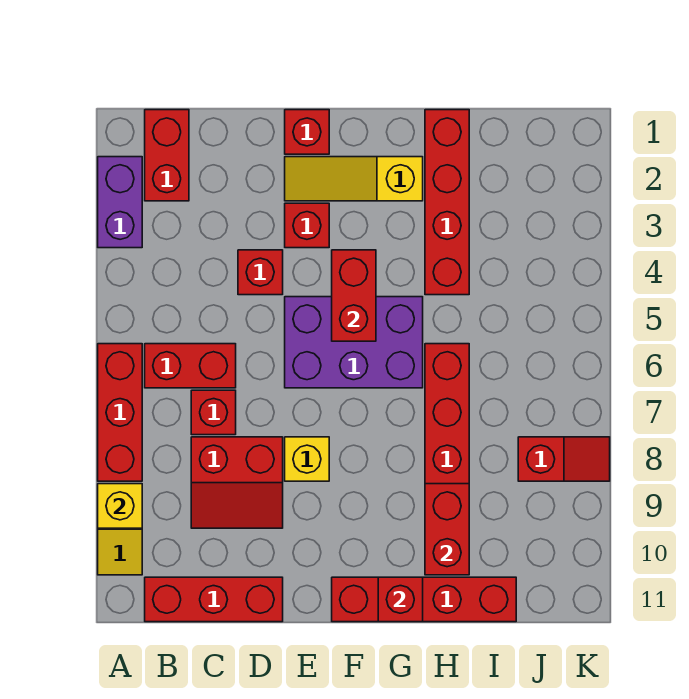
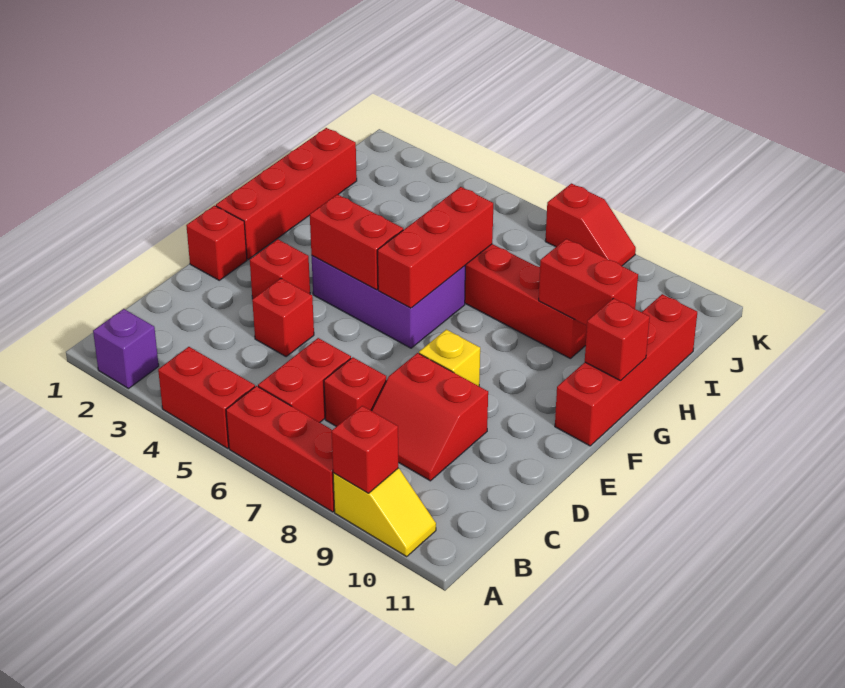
purple brick A2:A3 level 1 -> purple brick A2 level 1
yellow brick A9 level 2 -> red brick A9 level 2
red brick B1:B2 level 1 -> red brick A4:A5 level 1
red brick B11:D11 level 1 -> red brick F6:H6 level 2
red slope C8:D9 level 1 top 8 -> red slope C8:D9 level 1 top D
yellow slope E2:G2 level 1 top G -> none
purple brick E5:G6 level 1 -> purple brick F4:G6 level 1
red brick H1:H4 level 1 -> red brick F1:I1 level 1
red slope J8:K8 level 1 top J -> red slope K7:K8 level 1 top 7

